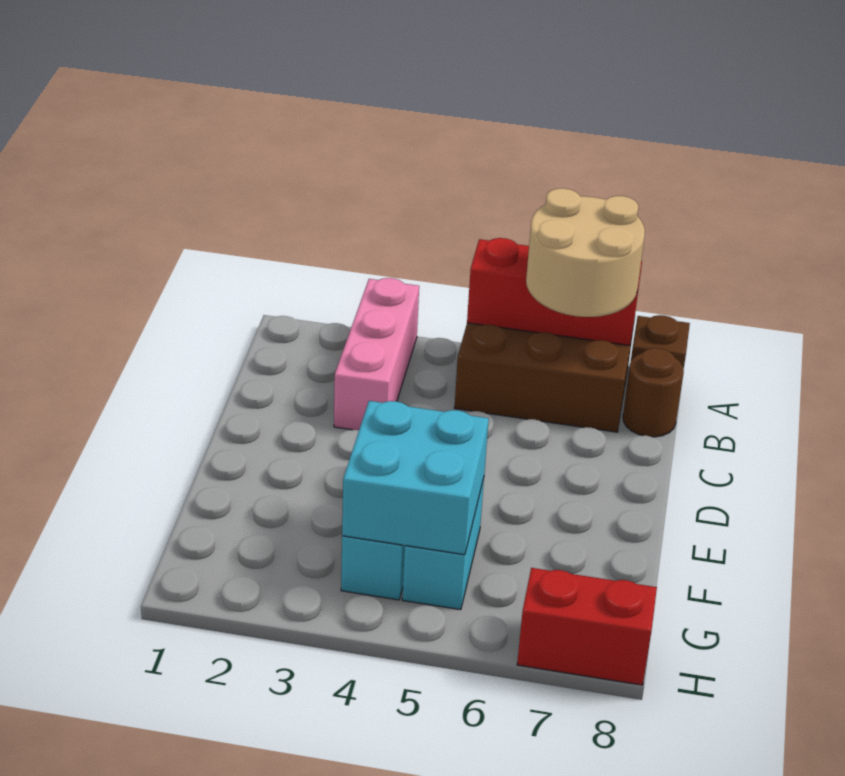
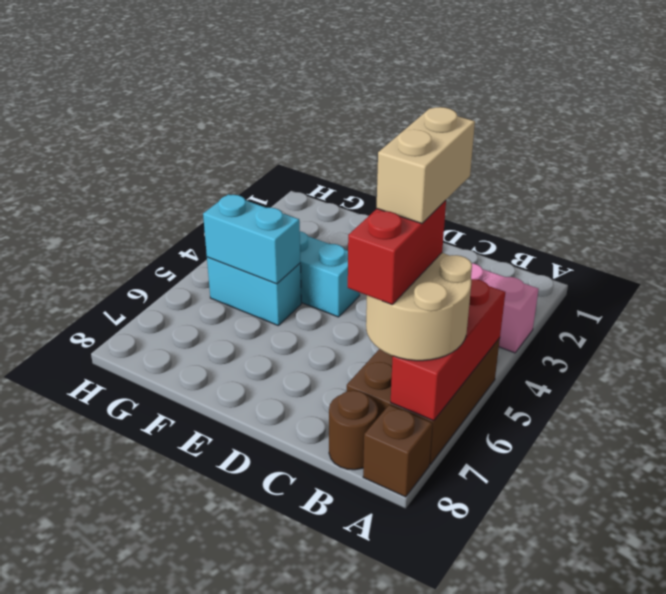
none -> tan brick B5:B6 level 5
cyan brick F4:G5 level 2 -> cyan brick F5:G5 level 2
red brick H7:H8 level 1 -> red brick B6:B7 level 4

